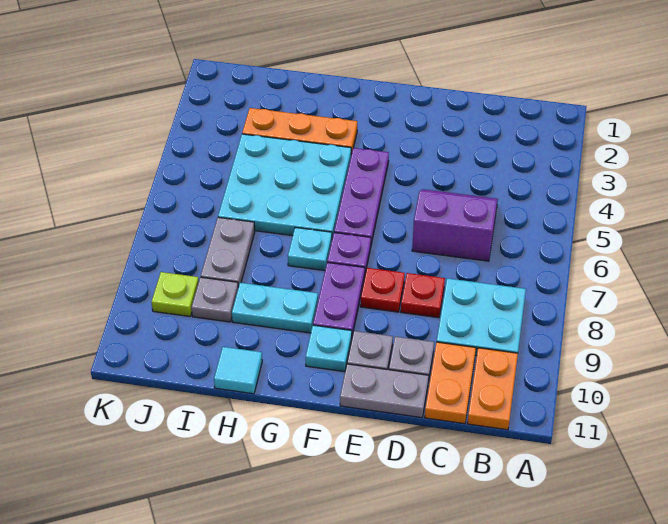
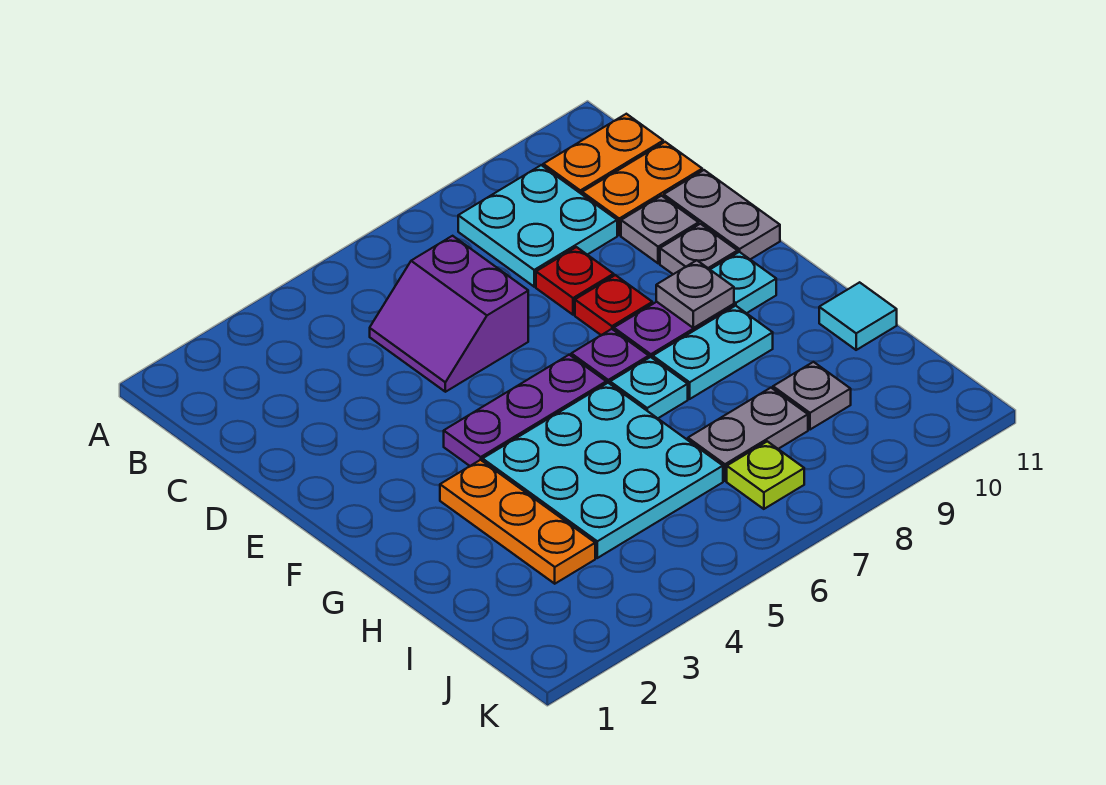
none -> grey plate F9 level 2
cyan plate G9:H9 level 1 -> cyan plate G8:G9 level 1
lime plate J9 level 1 -> lime plate J7 level 1

